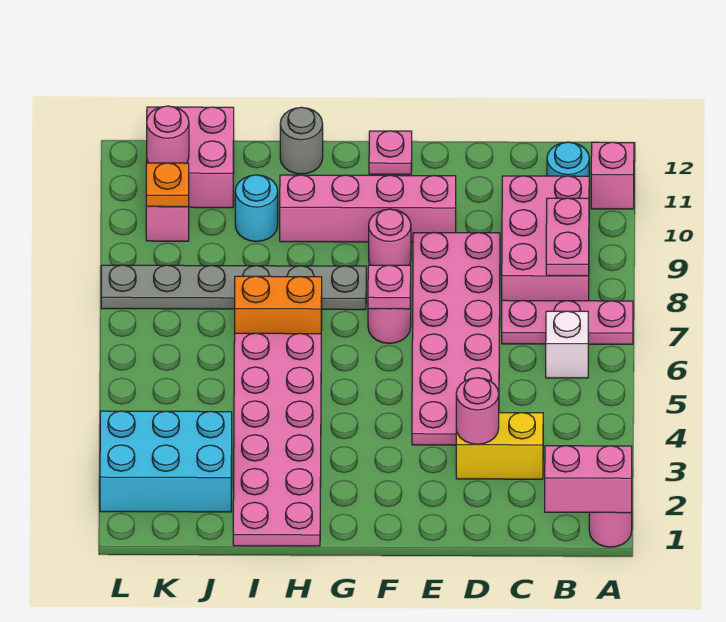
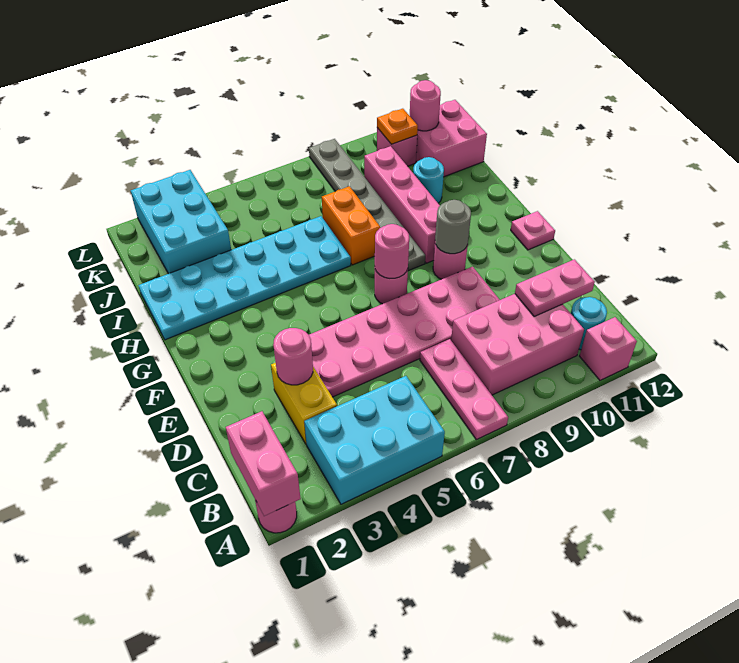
none -> cyan brick A3:B5 level 1
white brick B6 level 1 -> none
pink plate B8:B9 level 2 -> pink plate C10:C11 level 2
pink brick E10:H10 level 1 -> pink brick G9:J9 level 1
pink plate F7 level 2 -> pink round brick F7 level 2
pink plate H1:I6 level 1 -> cyan plate H1:I6 level 1
grey round brick H12 level 1 -> grey round brick F9 level 2

